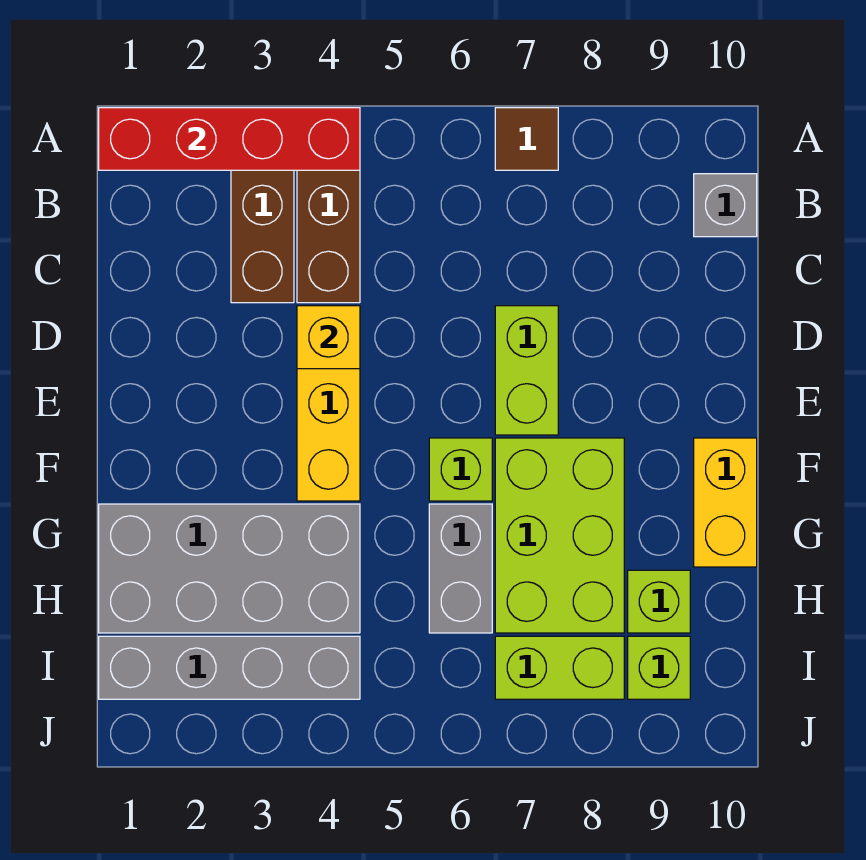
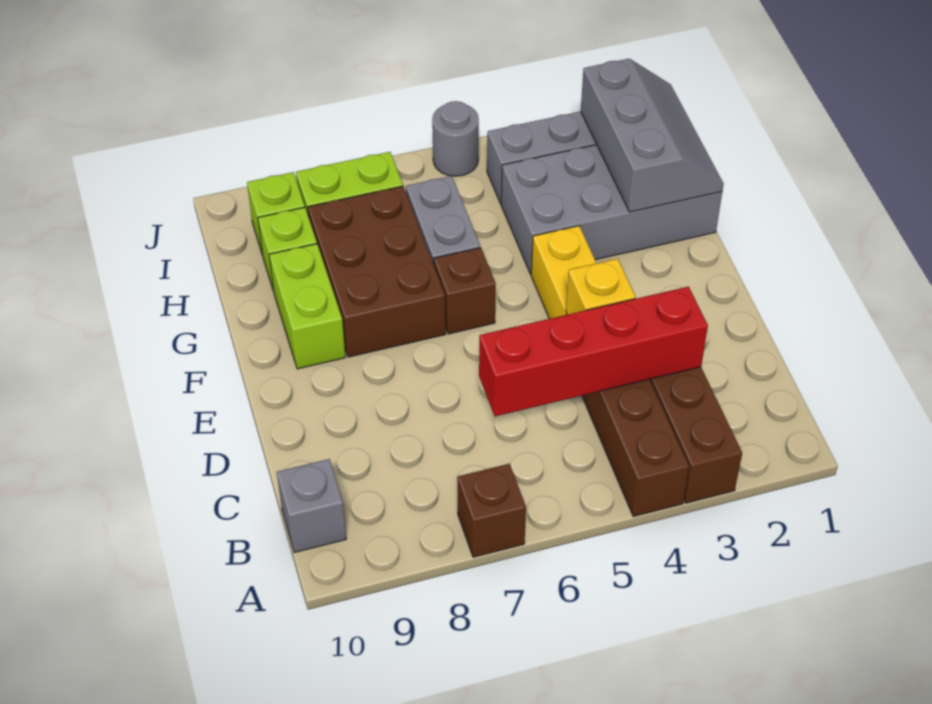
red brick A1:A4 level 2 -> red brick C3:C6 level 2
brown tile A7 level 1 -> brown brick A7 level 1
lime brick D7:E7 level 1 -> lime brick F9:G9 level 1
lime brick F6 level 1 -> brown brick F6 level 1
lime brick F7:H8 level 1 -> brown brick F7:H8 level 1
yellow brick F10:G10 level 1 -> none
none -> grey slope G1:I2 level 2 top 2
none -> grey round brick J5 level 1

